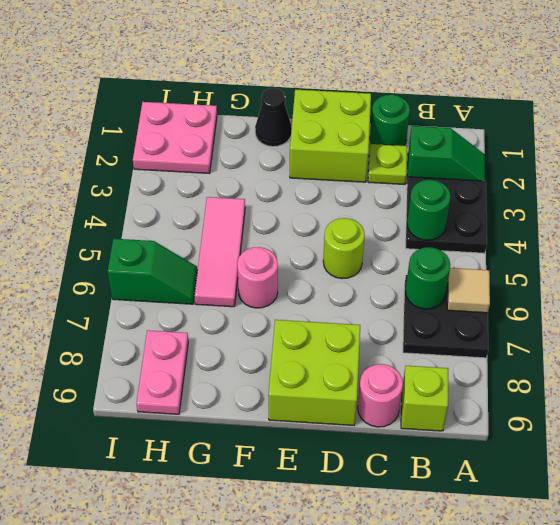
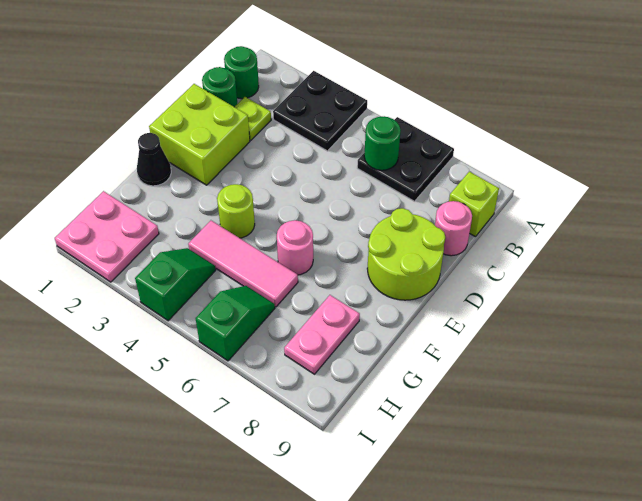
green slope A2:B2 level 1 top B -> green slope H4:I4 level 1 top I
tan tile A6 level 2 -> none
green round brick B4 level 2 -> green round brick B1 level 1
lime round brick D5 level 1 -> lime round brick F4 level 1
lime brick D8:E9 level 1 -> lime round brick D8:E9 level 1
pink plate H8:H9 level 1 -> pink plate G8:H8 level 1

